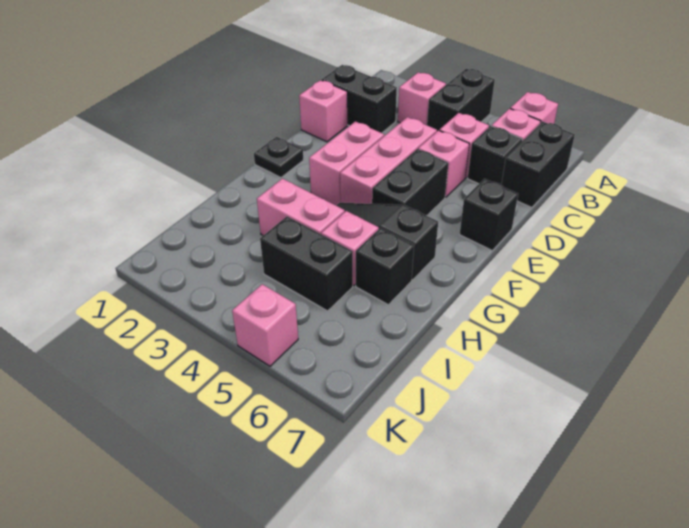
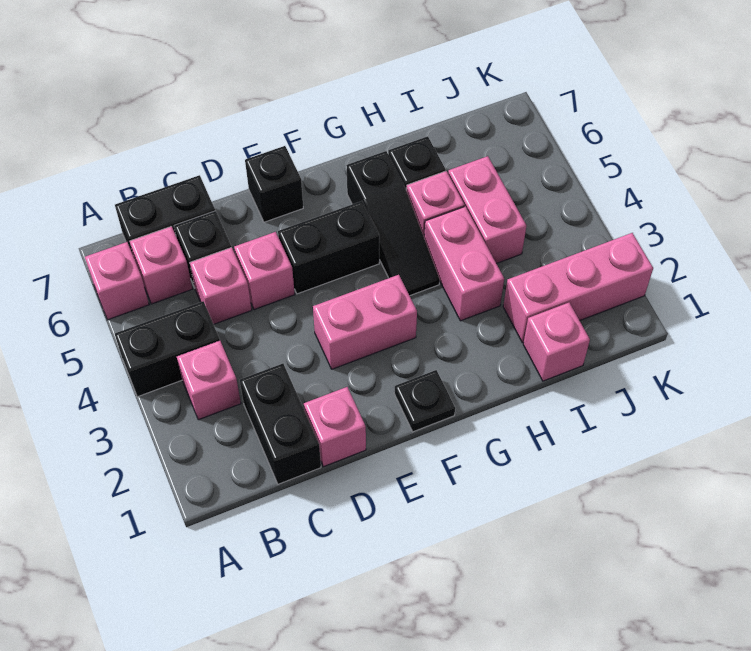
pink brick D4:F4 level 1 -> pink brick I2:K2 level 1
black brick I4:I5 level 1 -> pink brick I4:I5 level 1
pink brick K5 level 1 -> pink brick I1 level 1

